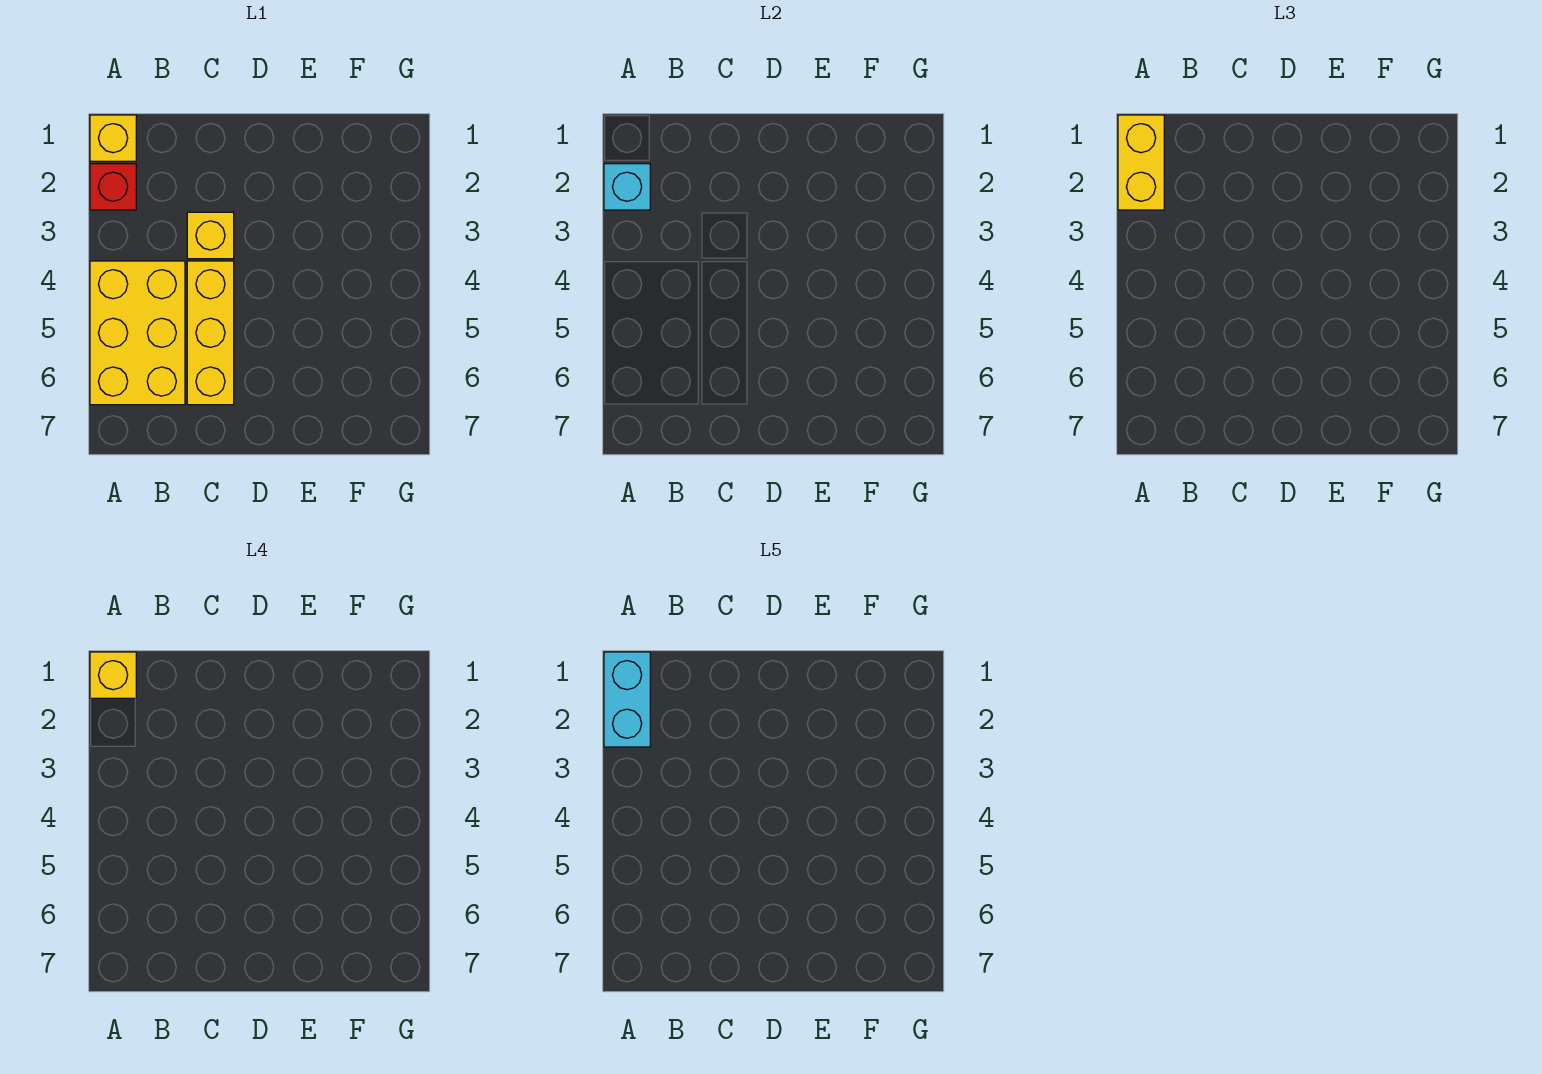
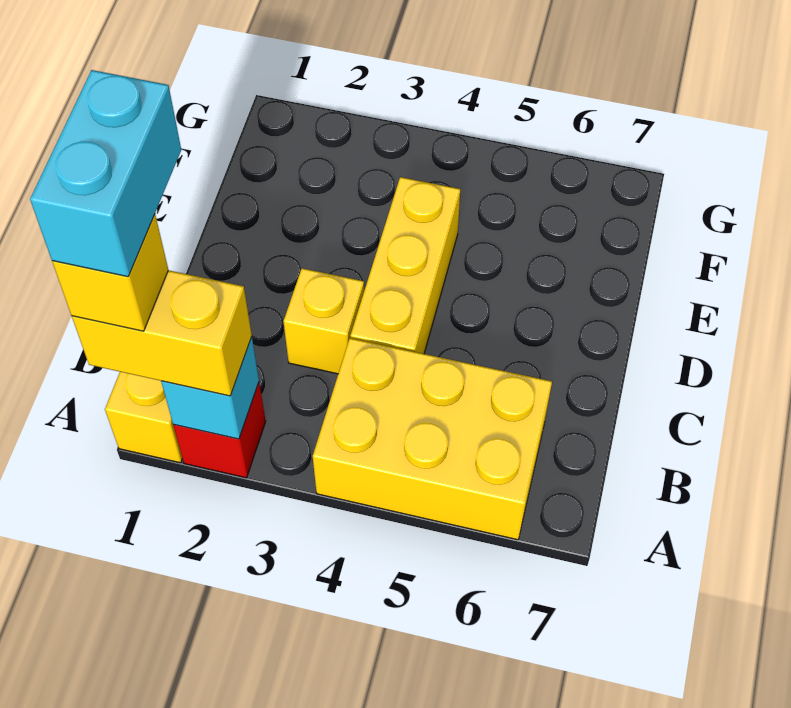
cyan brick A1:A2 level 5 -> cyan brick A1:B1 level 5
yellow brick C4:C6 level 1 -> yellow brick C4:E4 level 1

